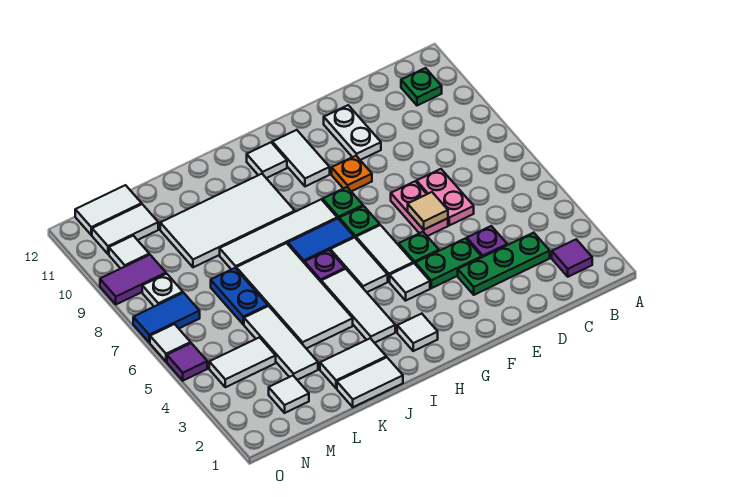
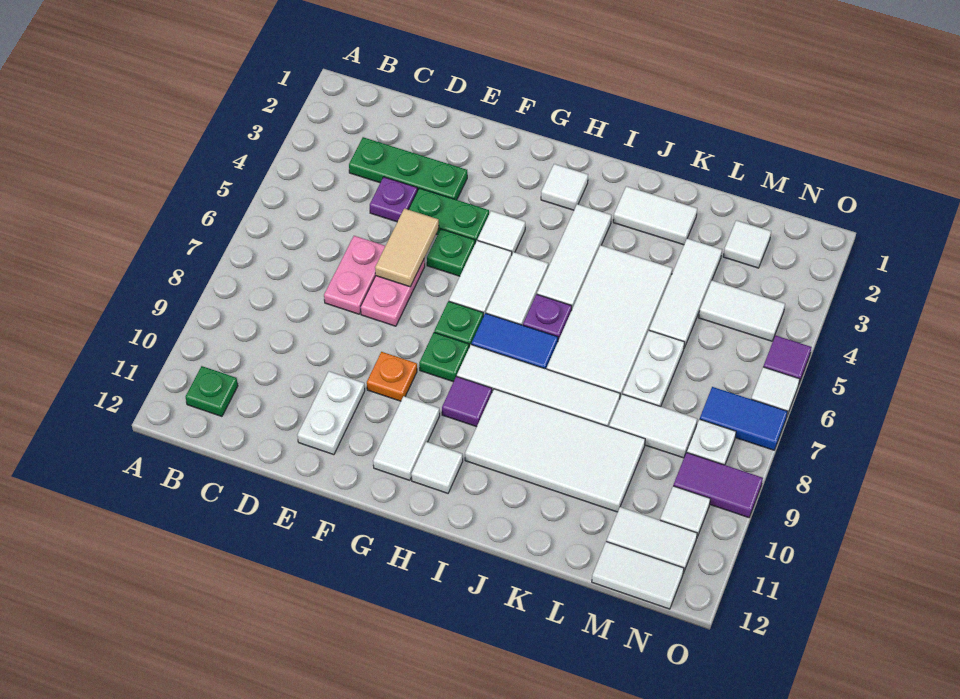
purple tile B2 level 1 -> purple tile H9 level 1
tan tile E6 level 2 -> tan tile E5:E6 level 2
white tile J1:K1 level 1 -> white tile L8:M8 level 1
blue plate L6:L7 level 1 -> white plate L6:L7 level 1

